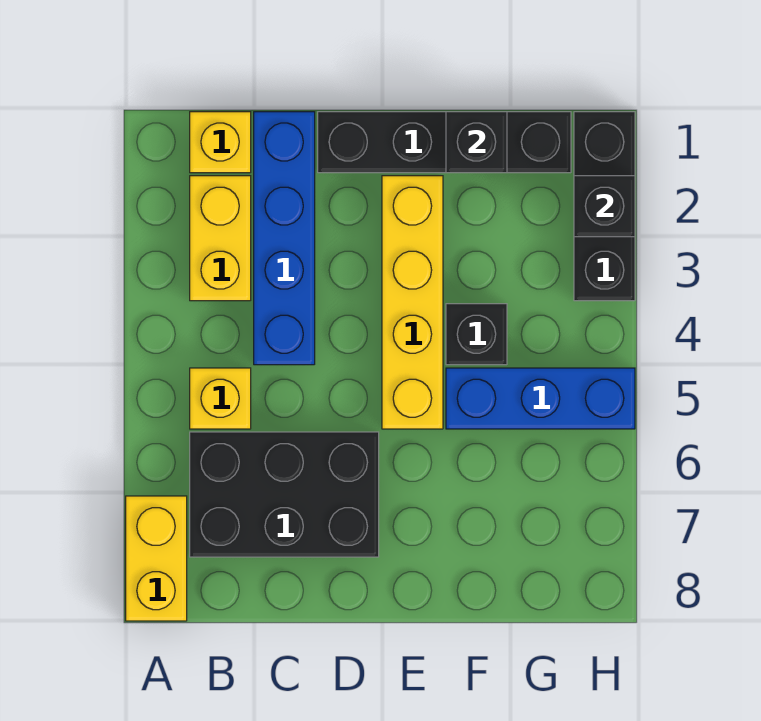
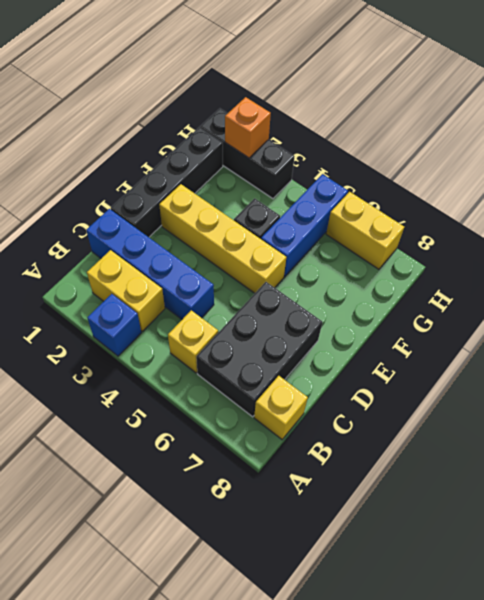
none -> blue brick A3 level 1
yellow brick A7:A8 level 1 -> yellow brick H6:H7 level 1
yellow brick B1 level 1 -> yellow brick B8 level 1
black brick F1 level 2 -> none
black brick H2 level 2 -> orange brick H2 level 2

